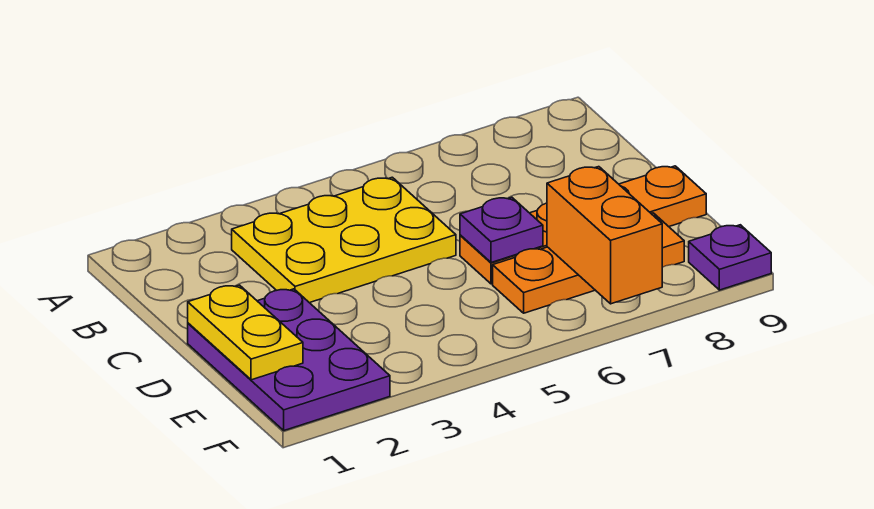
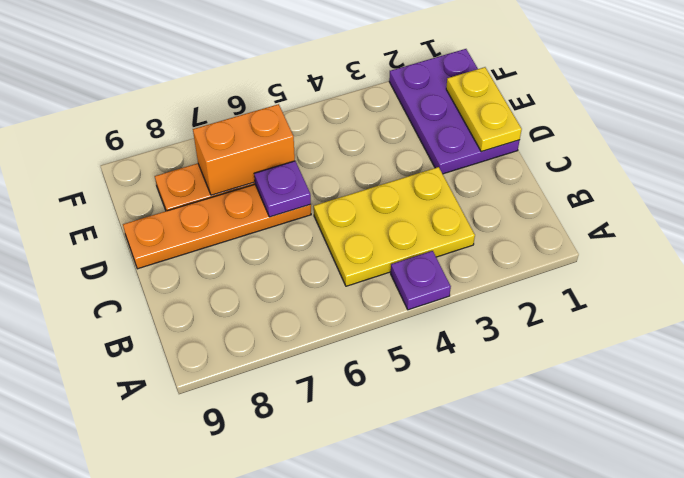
orange brick E7:F7 level 2 -> orange brick E6:E7 level 2
purple plate F9 level 1 -> purple plate A4 level 1

